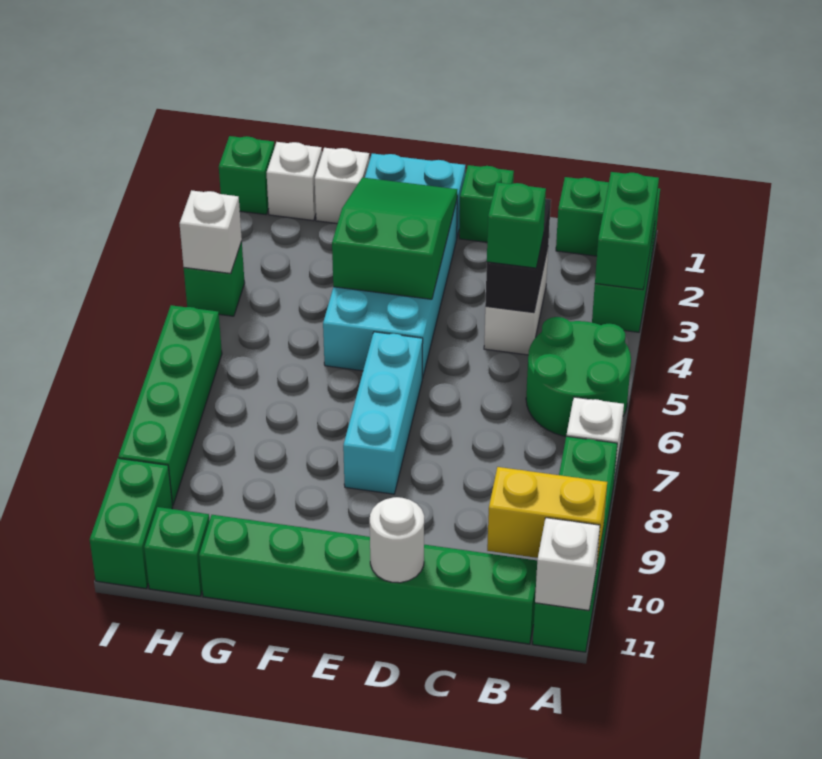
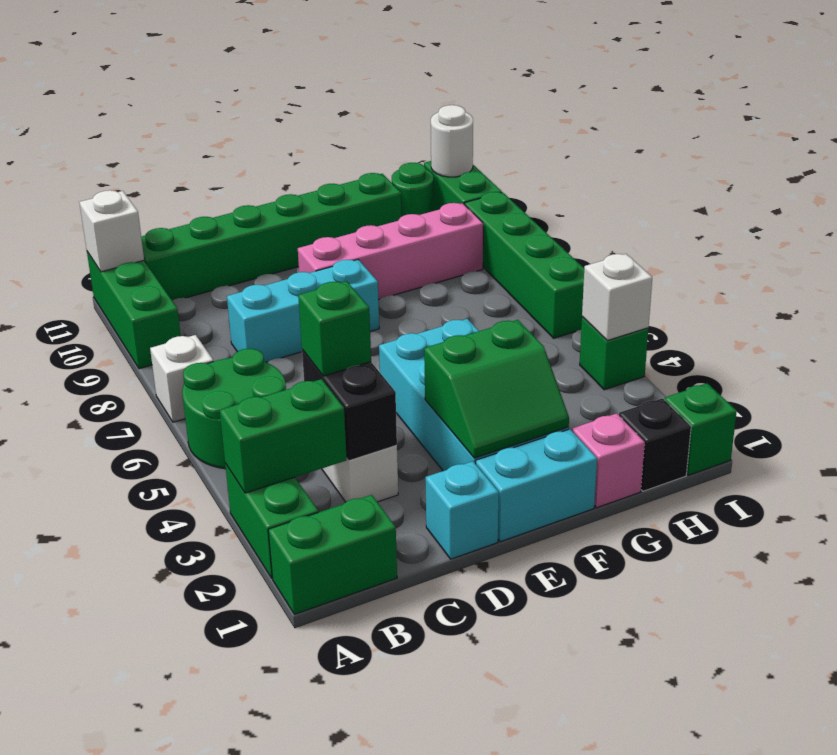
green brick A2:A3 level 2 -> green brick A3:B3 level 2
green brick A8:A11 level 1 -> green brick A9:A11 level 1
yellow brick A10:B10 level 2 -> none
green brick D1 level 1 -> cyan brick D1 level 1
white round brick D11 level 2 -> white round brick I11 level 2
green slope E2:F4 level 2 top 4 -> green slope E2:F3 level 2 top 3
cyan brick E6:E8 level 1 -> cyan brick C8:E8 level 1
none -> pink brick E9:H9 level 1
white brick G1 level 1 -> pink brick G1 level 1
white brick H1 level 1 -> black brick H1 level 1
green brick H11 level 1 -> green round brick H11 level 1

